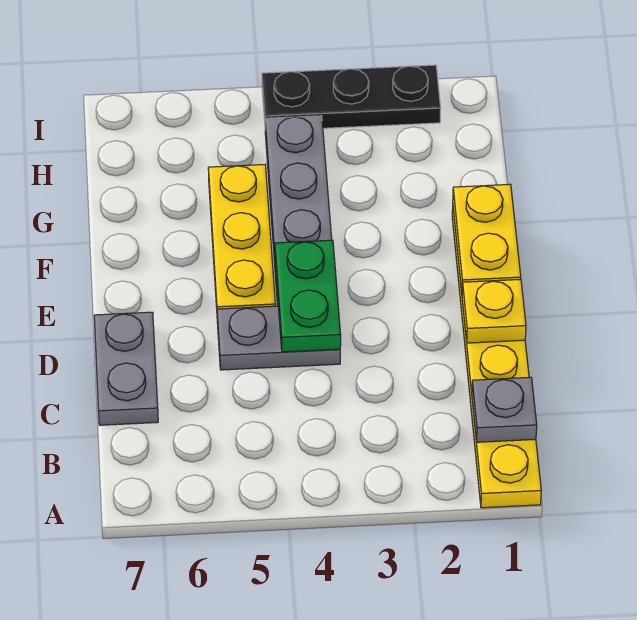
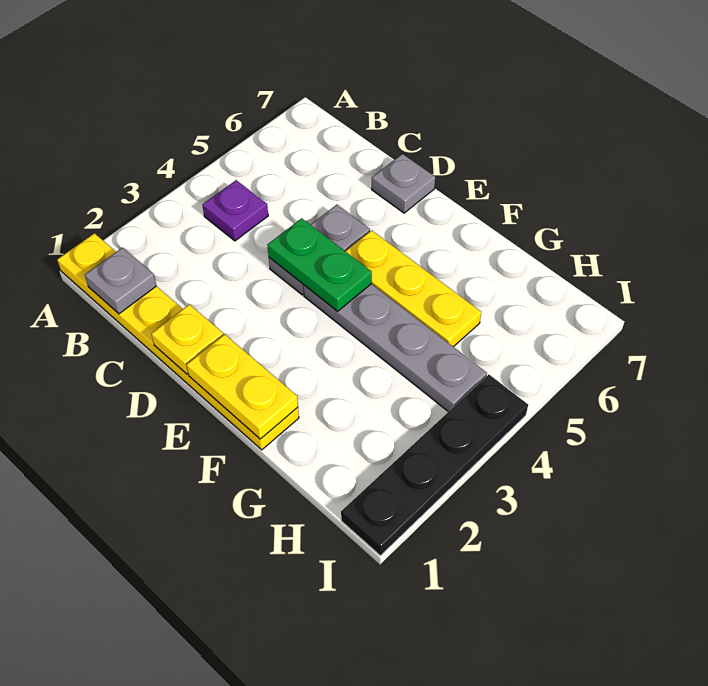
none -> purple plate B4 level 1
grey plate C7:D7 level 1 -> grey plate D7 level 1
black plate I2:I4 level 1 -> black plate I1:I4 level 1

